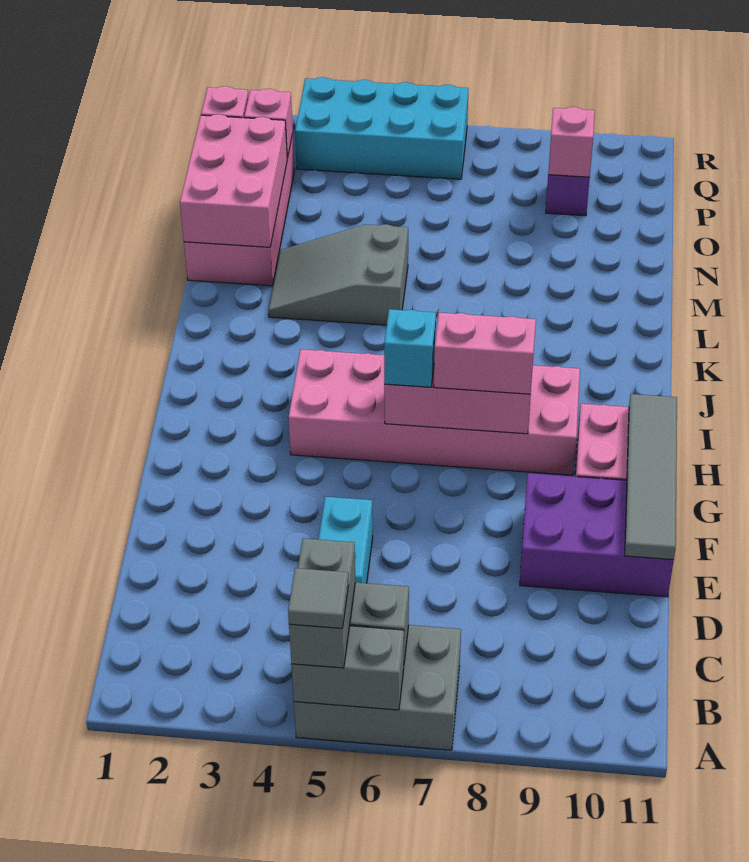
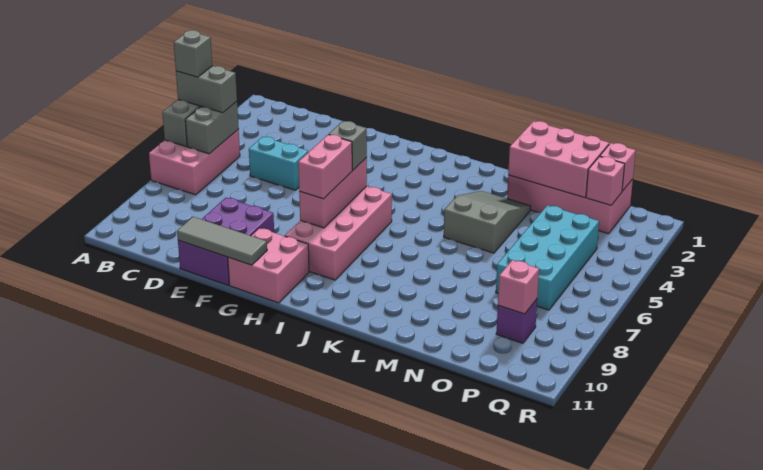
grey brick A5:B7 level 1 -> pink brick A5:B7 level 1
grey tile A5 level 4 -> grey brick A5 level 4
grey tile E11:H11 level 2 -> grey tile E11:G11 level 2
pink brick H4:I9 level 1 -> pink brick H6:I9 level 1
cyan brick H6 level 3 -> grey brick H6 level 3
cyan brick Q3:R6 level 1 -> cyan brick O4:P7 level 1

